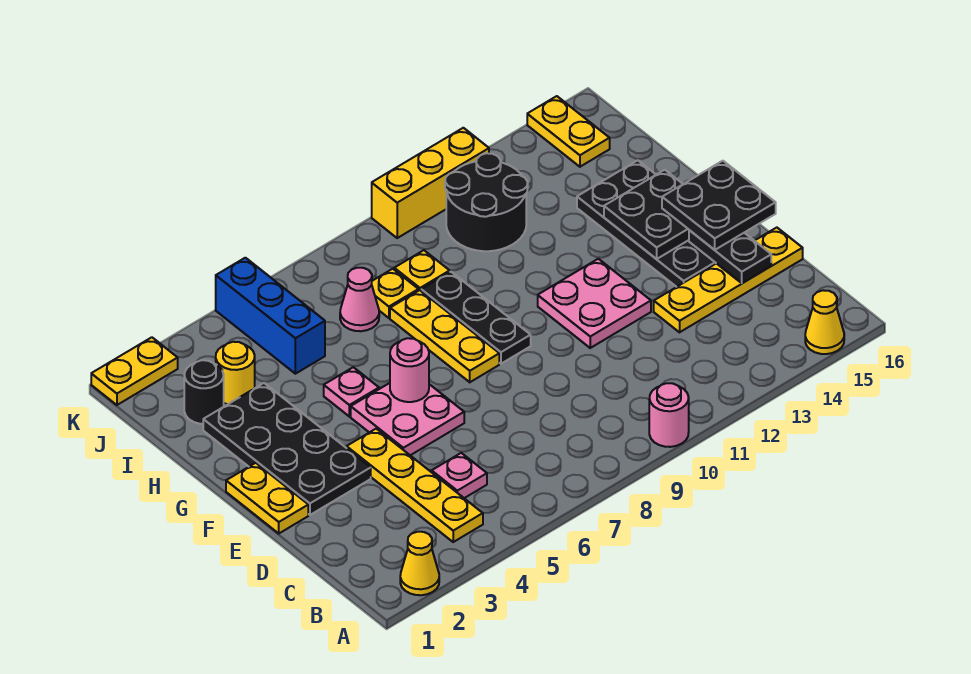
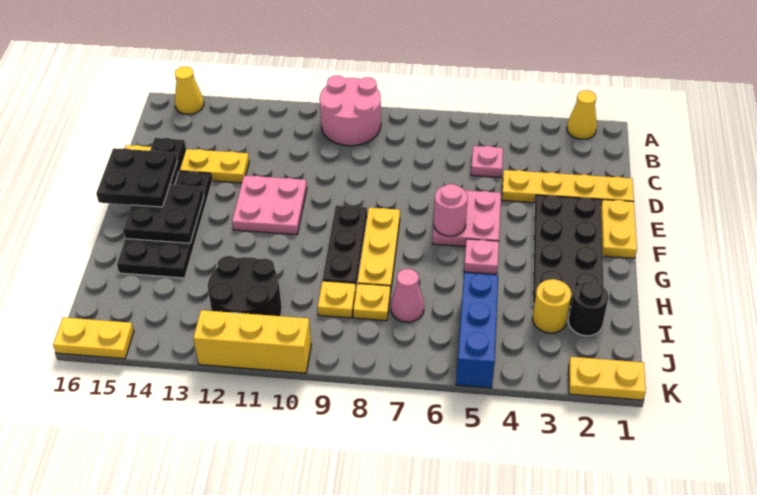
pink round brick A10 level 1 -> pink round brick A9:B10 level 1
yellow plate B4:E4 level 1 -> yellow plate D1:D4 level 1
yellow plate J15:K15 level 1 -> yellow plate K15:K16 level 1

